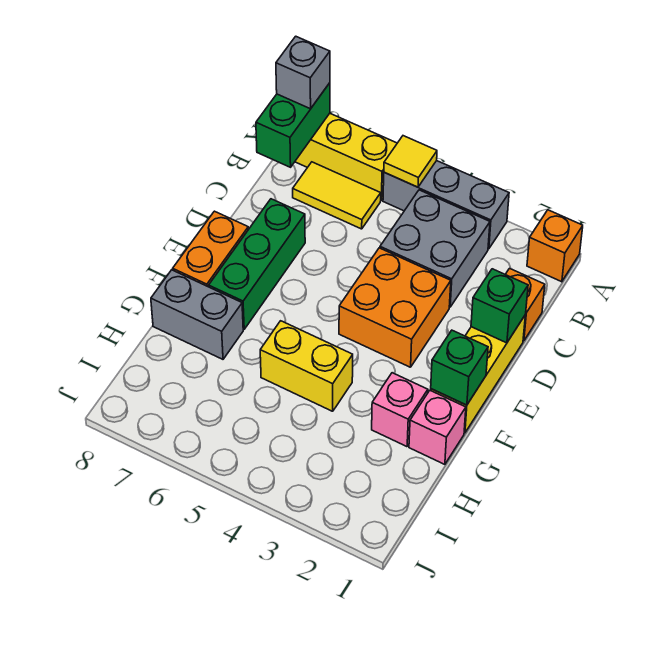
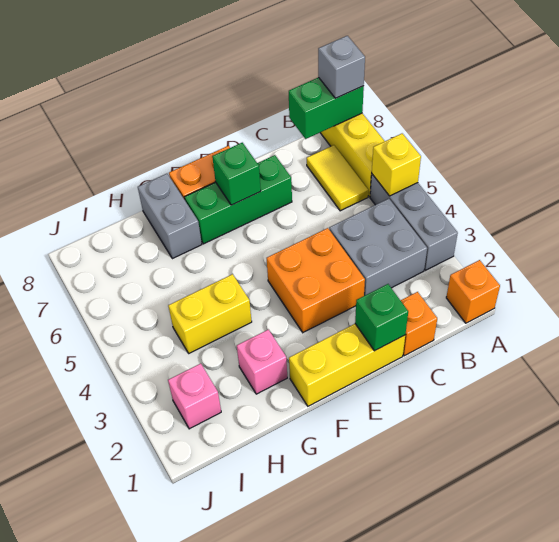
yellow tile A5 level 2 -> yellow brick A5 level 2
green brick F1 level 2 -> green brick E7 level 2
pink brick G1 level 1 -> pink brick I2 level 1
yellow brick G4:G5 level 1 -> yellow brick G4:H4 level 1

